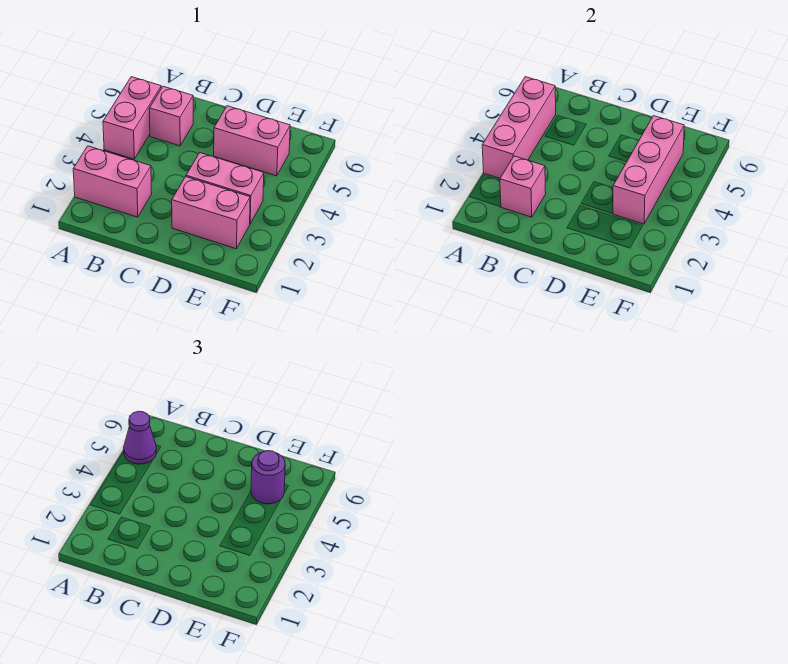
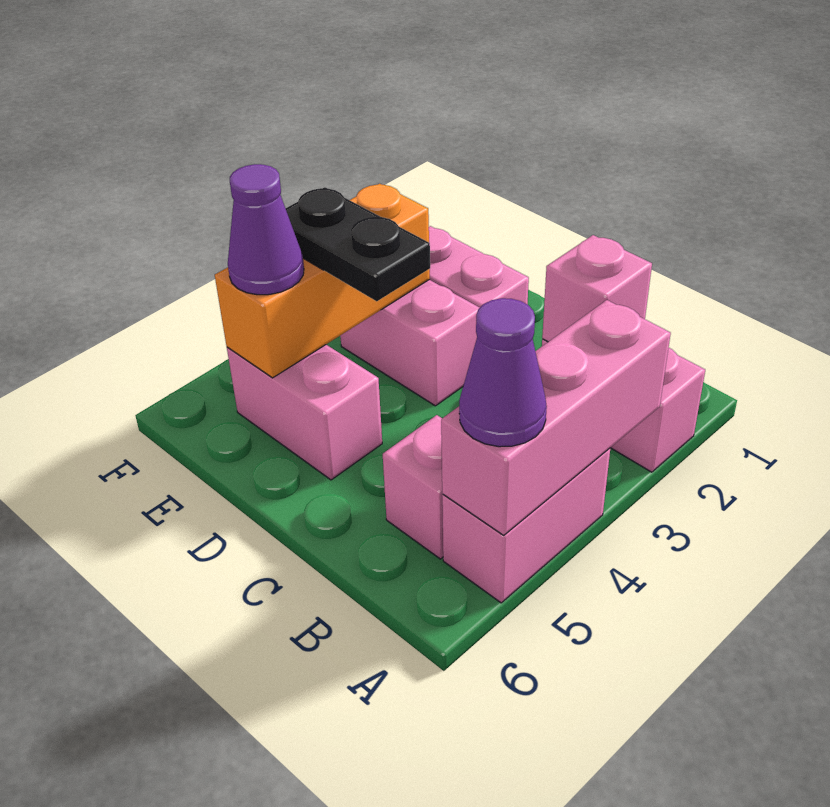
none -> black plate D4:E4 level 3
pink brick E3:E5 level 2 -> orange brick E3:E5 level 2
purple round brick E5 level 3 -> purple cone E5 level 3

